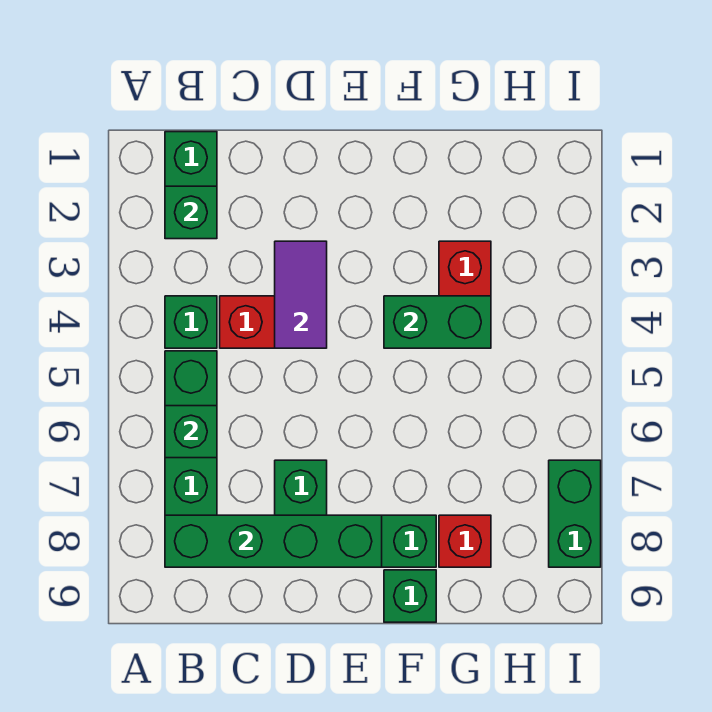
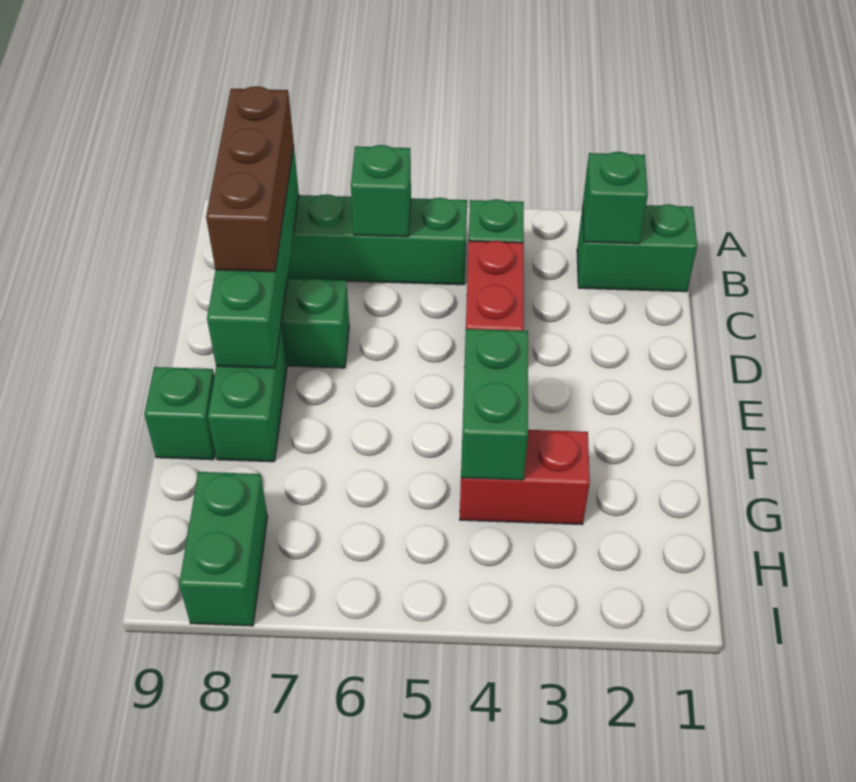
none -> brown brick B8:D8 level 3
purple tile D3:D4 level 2 -> none
red brick G8 level 1 -> none
green brick I7:I8 level 1 -> green brick H8:I8 level 1

